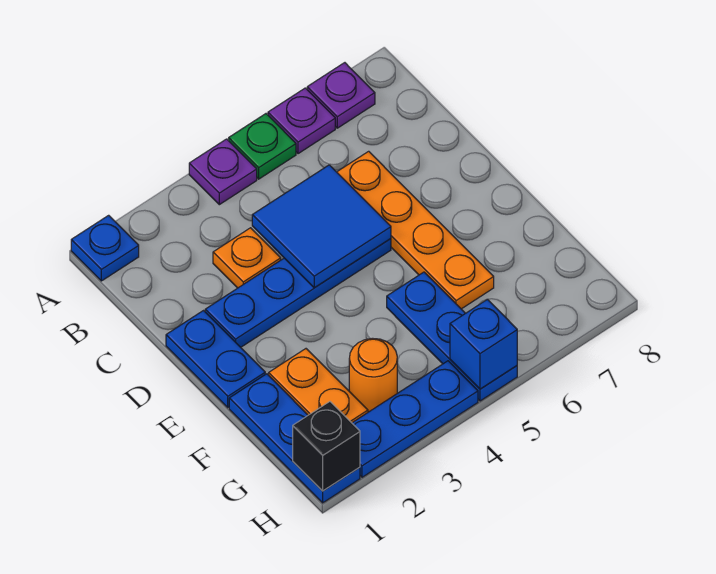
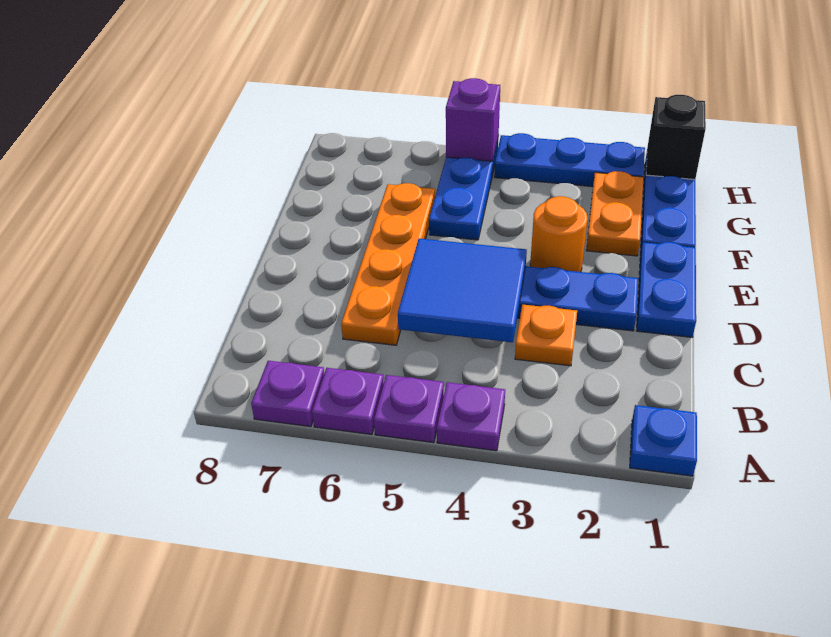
green plate A5 level 1 -> purple plate A5 level 1
orange round brick G3 level 1 -> orange round brick E3 level 1
blue brick H5 level 2 -> purple brick H5 level 2

